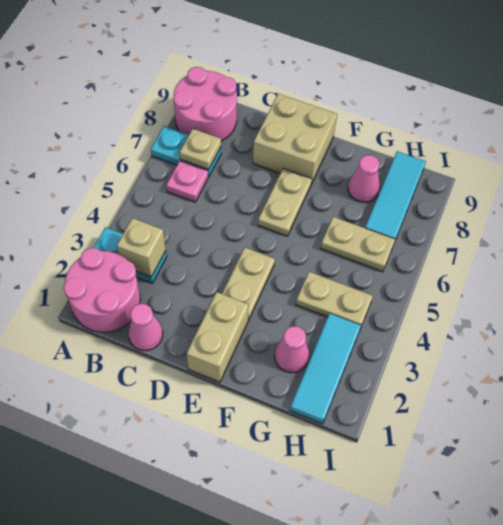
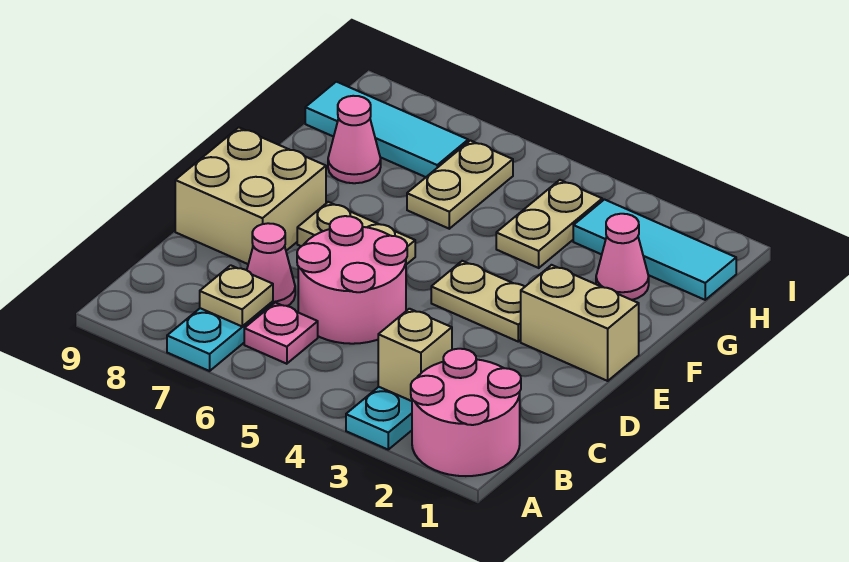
pink round brick A8:B9 level 1 -> pink round brick C5:D6 level 1
pink cone C1 level 1 -> pink cone C7 level 1

